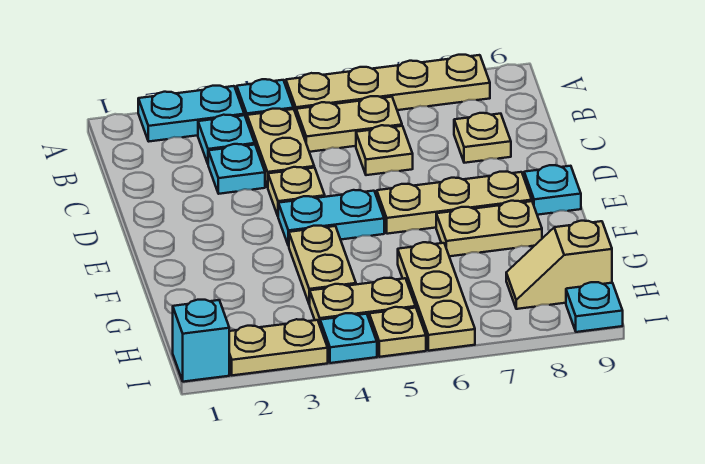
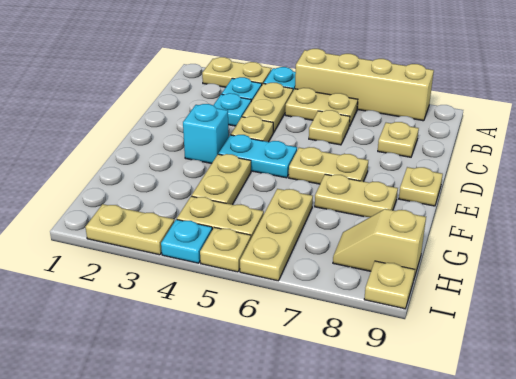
cyan plate A2:A3 level 1 -> tan plate A2:A3 level 1
tan plate A5:A8 level 1 -> tan brick A5:A8 level 1
tan plate E6:E8 level 1 -> tan plate E6:E7 level 1
cyan plate E9 level 1 -> tan plate E9 level 1
cyan brick I1 level 1 -> cyan brick E3 level 1
cyan plate I9 level 1 -> tan plate I9 level 1

